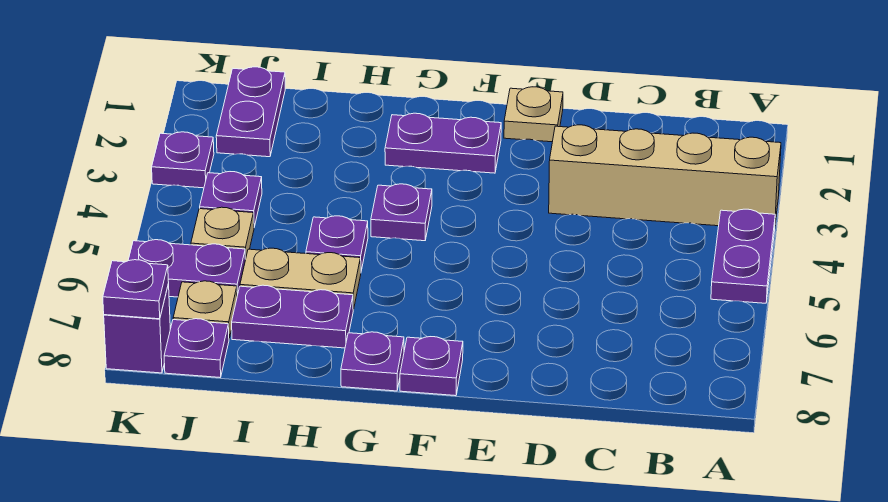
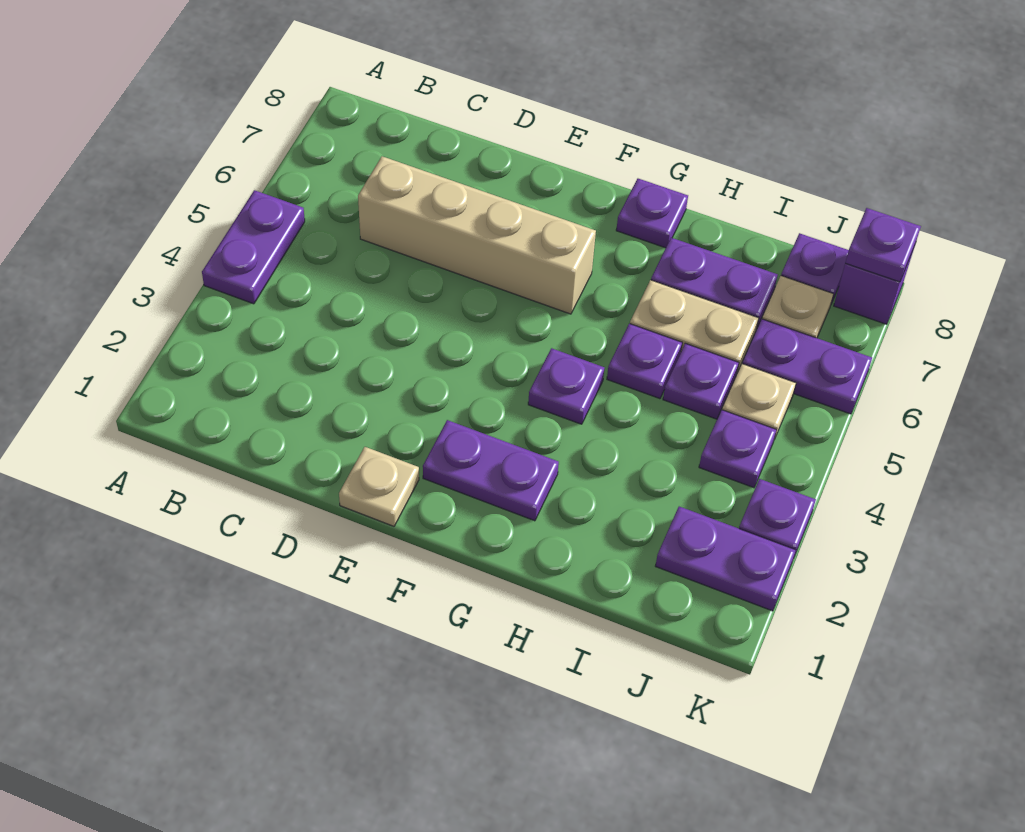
tan brick A3:D3 level 1 -> tan brick C6:F6 level 1
purple plate F8 level 1 -> purple plate I5 level 1
purple plate J1:J2 level 1 -> purple plate J2:K2 level 1

